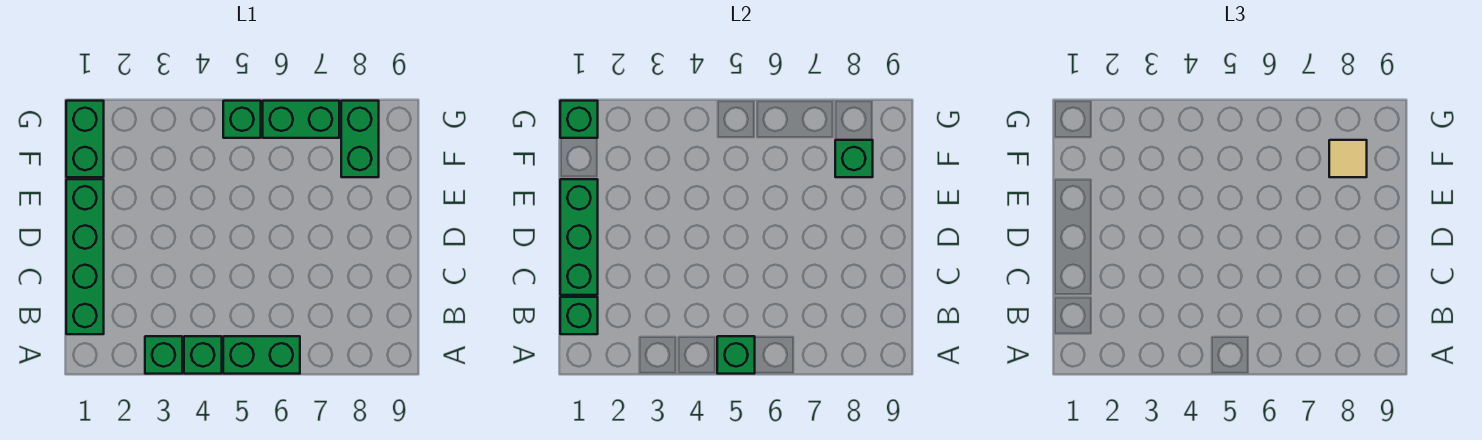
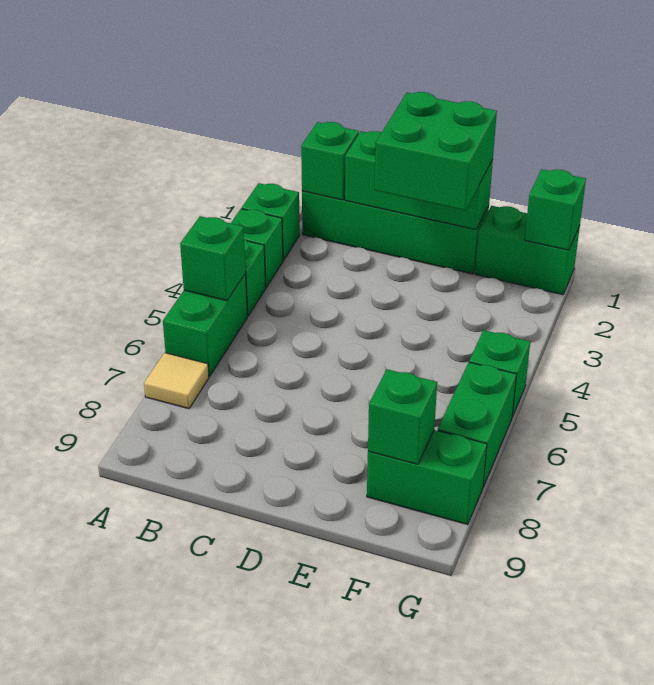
none -> green brick A2 level 1
none -> green brick D1:E2 level 3
tan tile F8 level 3 -> tan tile A7 level 1

